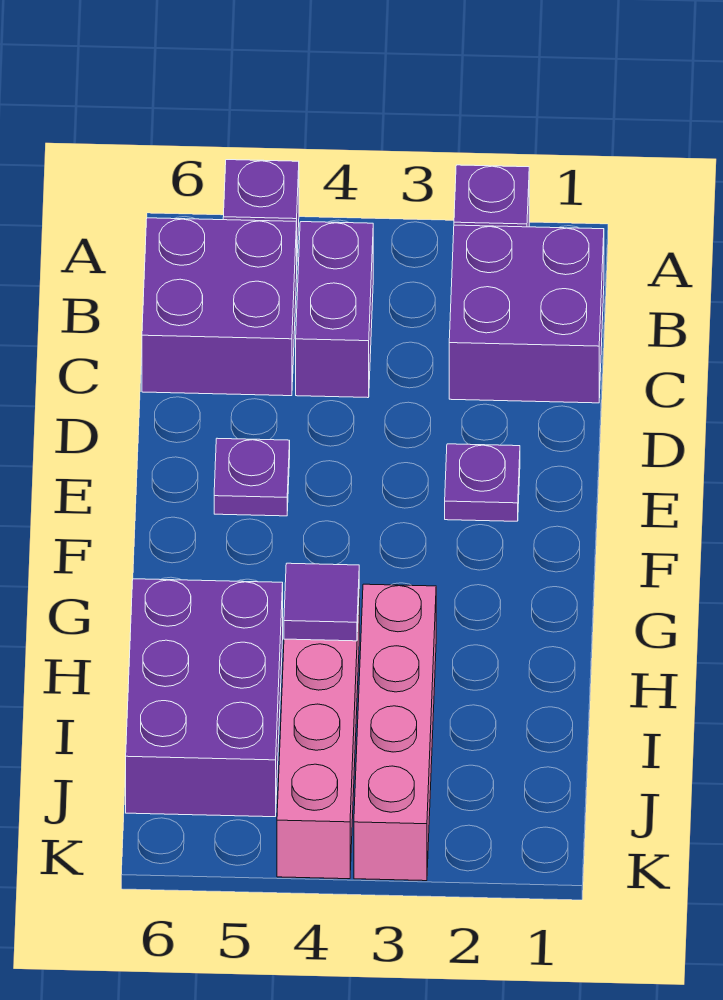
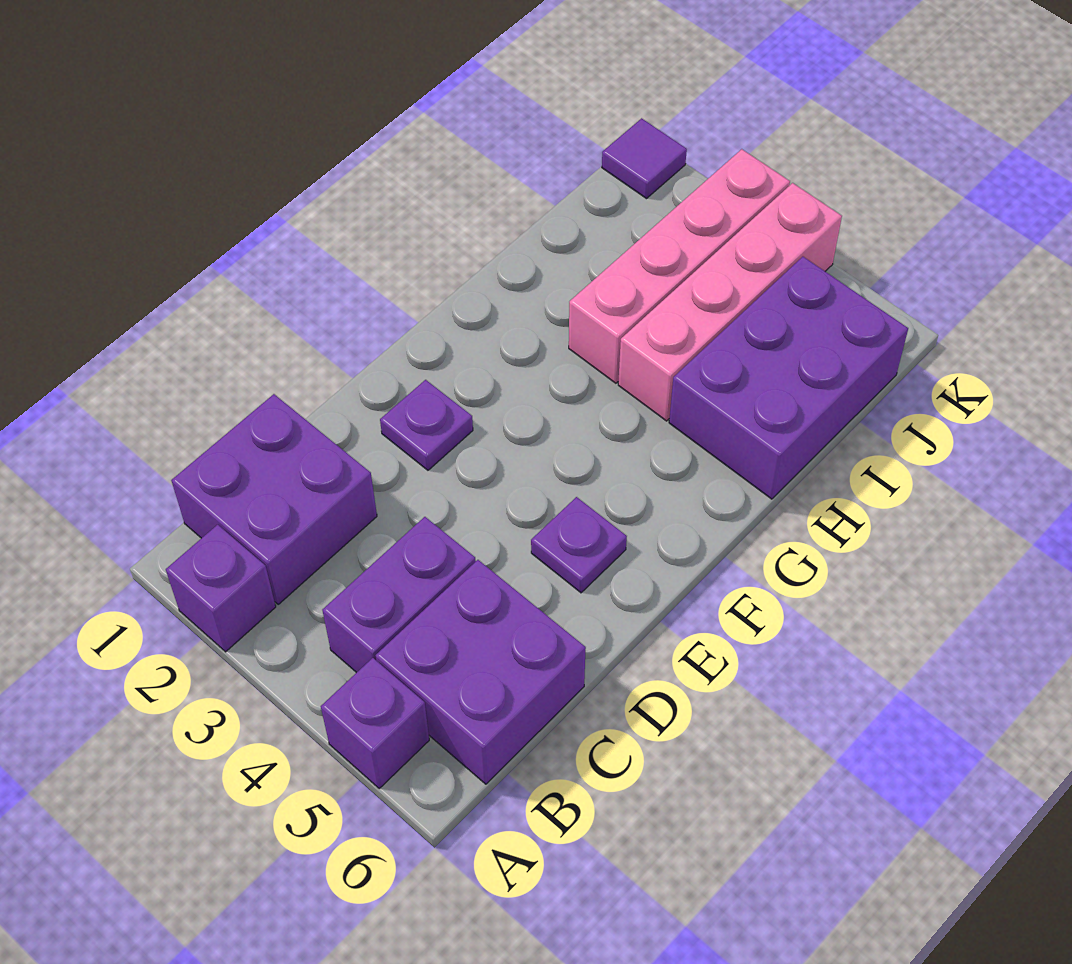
purple tile H4 level 2 -> purple tile K1 level 1

